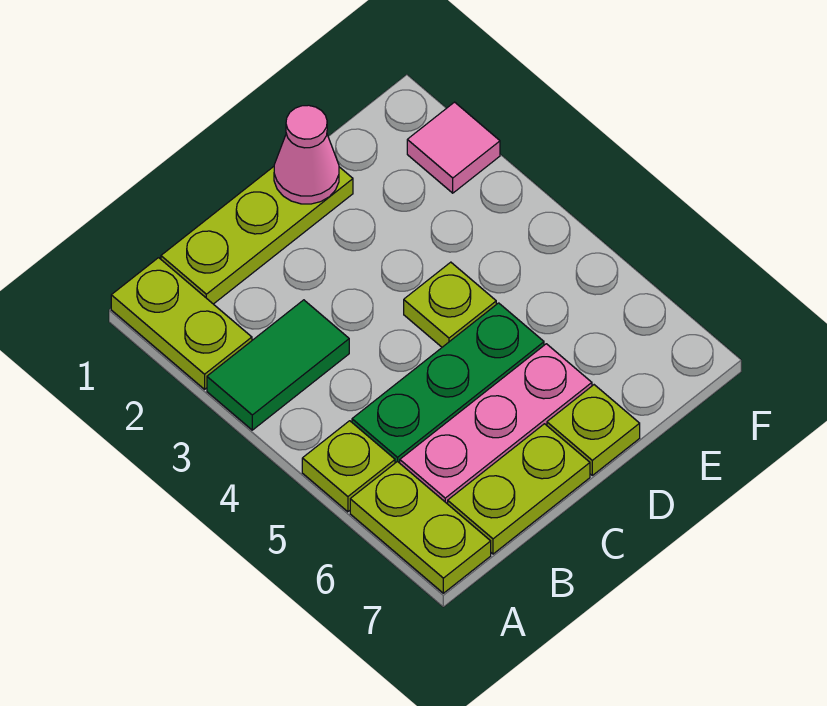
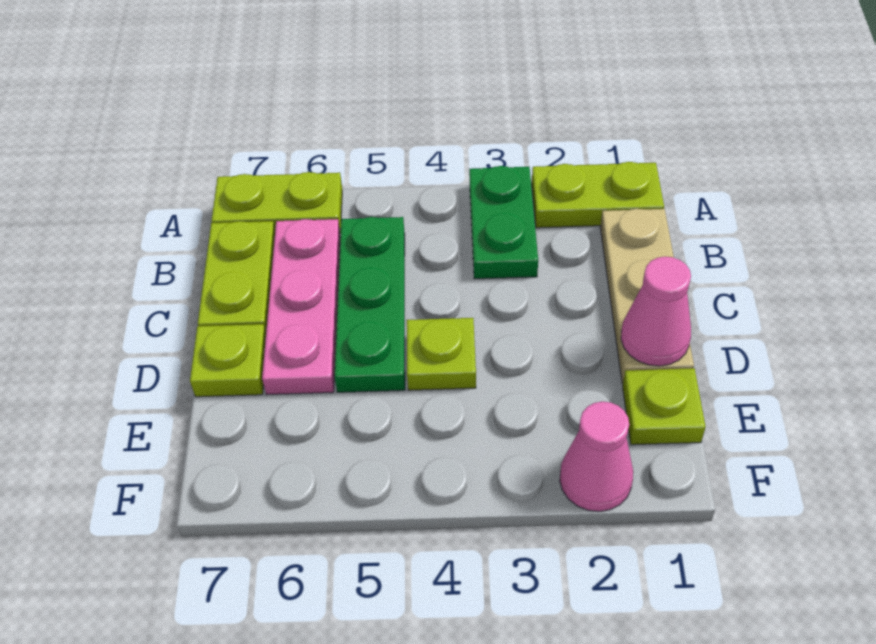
green tile A3:B3 level 1 -> green plate A3:B3 level 1
lime plate A5 level 1 -> lime plate E1 level 1
lime plate B1:D1 level 1 -> tan plate B1:D1 level 1
pink tile F2 level 1 -> pink cone F2 level 1

